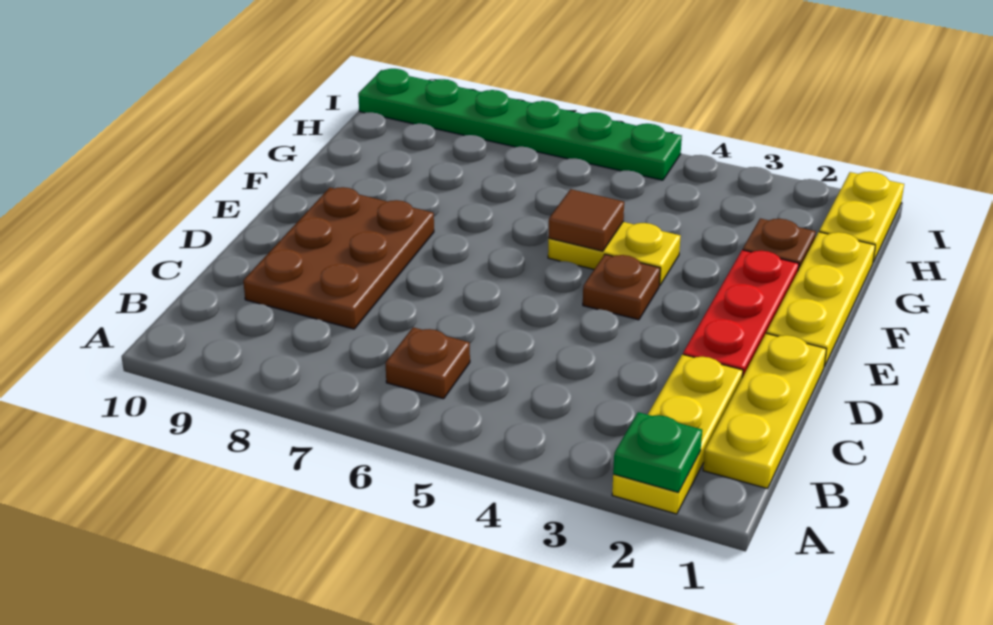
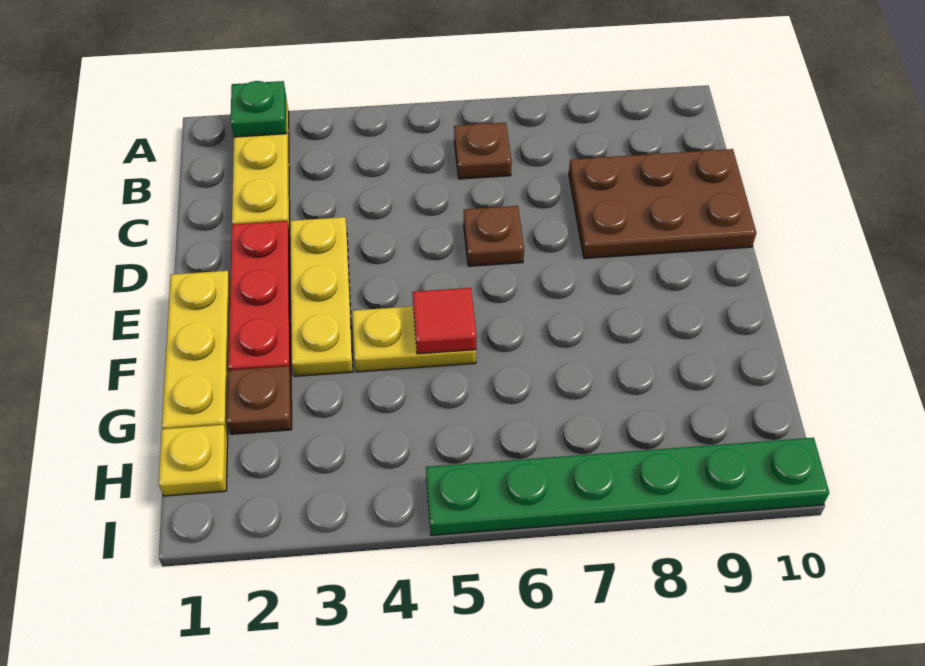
yellow plate B1:D1 level 1 -> yellow plate D3:F3 level 1
brown plate C8:E9 level 1 -> brown plate C8:D10 level 1
brown plate E4 level 1 -> brown plate D6 level 1
brown tile F5 level 2 -> red tile F5 level 2
yellow plate H1:I1 level 1 -> yellow plate H1 level 1

